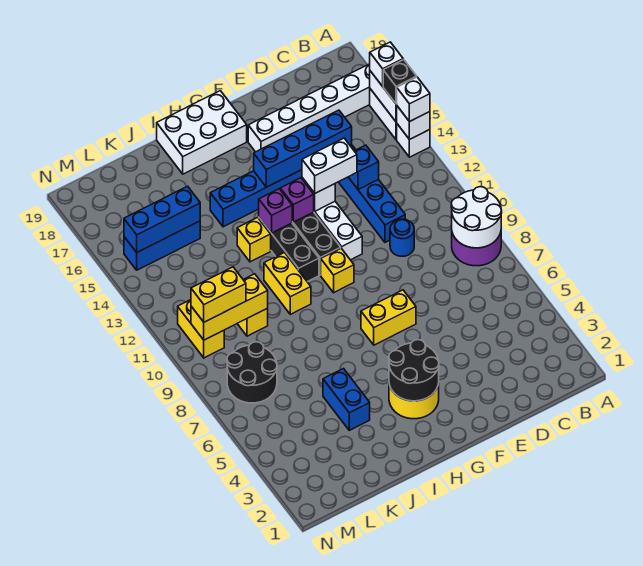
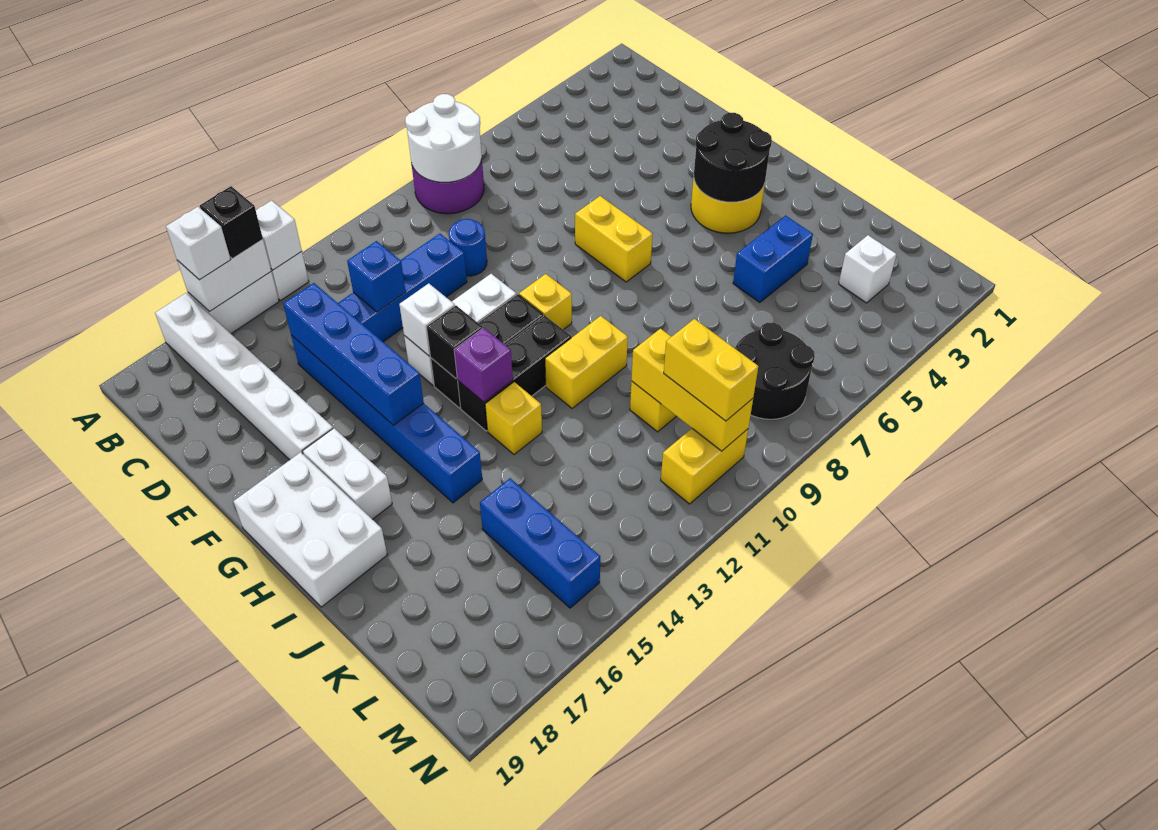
white brick A14 level 3 -> white brick L3 level 1
white brick E13:F13 level 3 -> white brick G17:H17 level 1
purple brick G13 level 2 -> black brick G13 level 2
blue brick K15:M15 level 2 -> none

